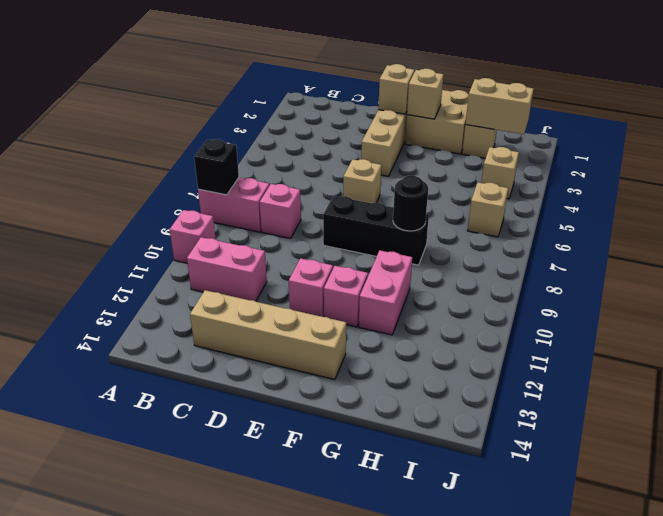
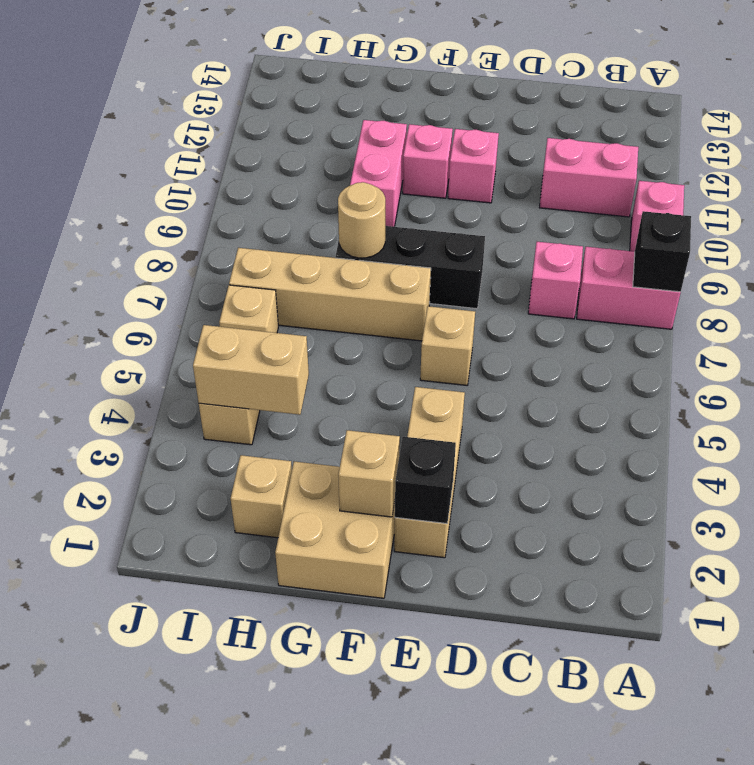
tan brick C13:F13 level 1 -> tan brick F7:I7 level 1
tan brick E2 level 2 -> black brick E2 level 2
black round brick G8 level 2 -> tan round brick G8 level 2
tan brick H2:I2 level 2 -> tan brick H4:I4 level 2

